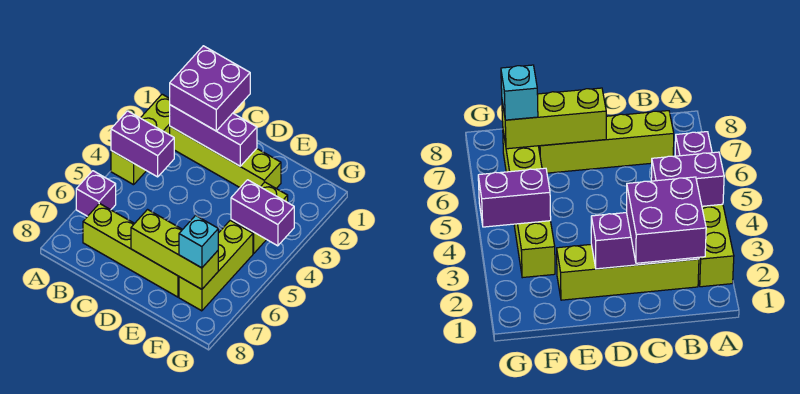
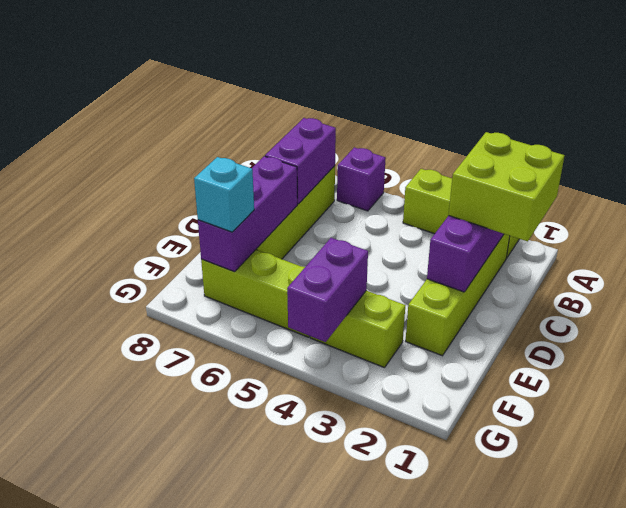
purple brick A4:B4 level 2 -> purple brick B7:C7 level 2
purple brick B1:C2 level 3 -> lime brick B1:C2 level 3
lime brick D7:F7 level 2 -> purple brick D7:F7 level 2

